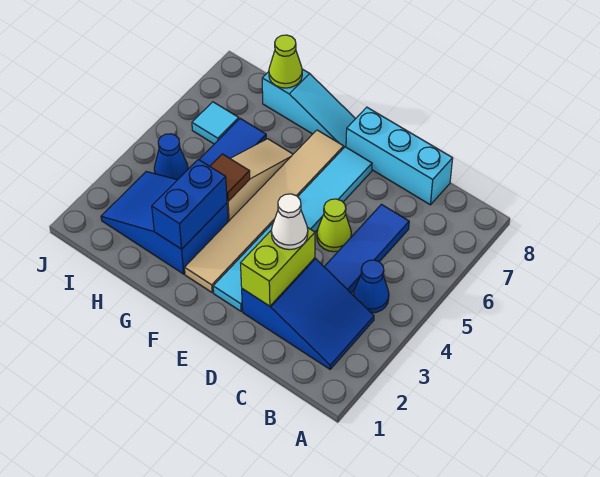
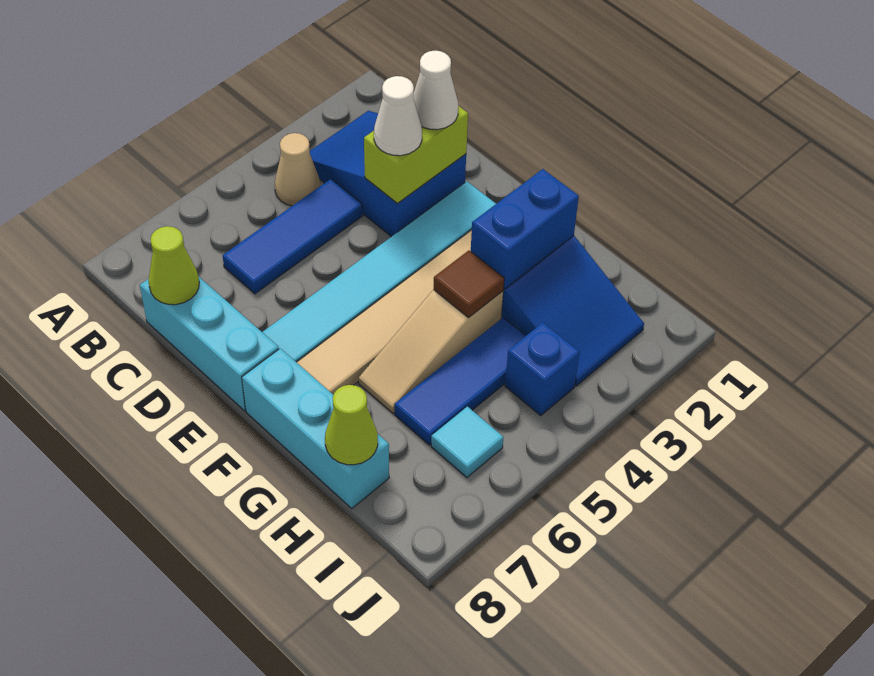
blue cone B4 level 1 -> tan cone B4 level 1
none -> white cone D2 level 3
lime cone D5 level 1 -> lime cone C8 level 2
cyan slope F8:H8 level 1 top H -> cyan brick F8:H8 level 1
blue cone I4 level 1 -> blue brick I4 level 1

